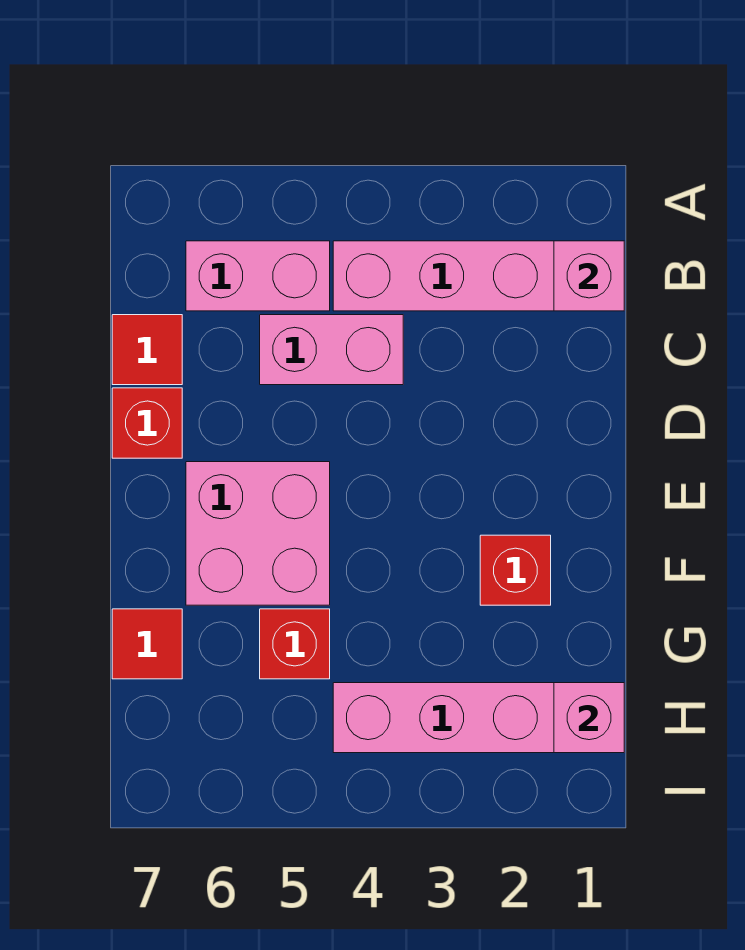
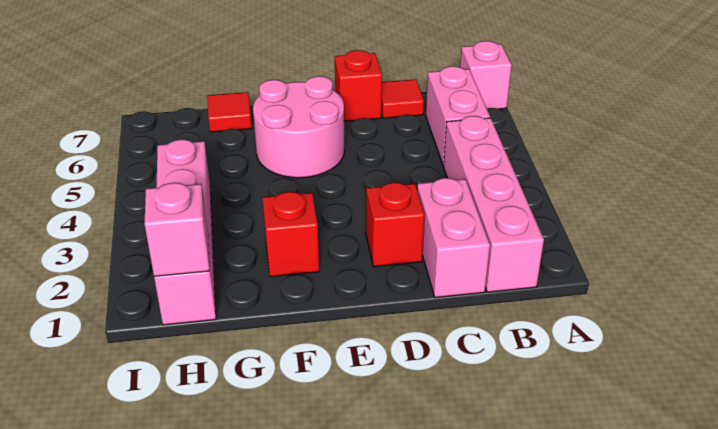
pink brick B1 level 2 -> pink brick A7 level 1
pink brick C4:C5 level 1 -> pink brick C1:C2 level 1
pink brick E5:F6 level 1 -> pink round brick E5:F6 level 1
red brick G5 level 1 -> red brick D2 level 1

